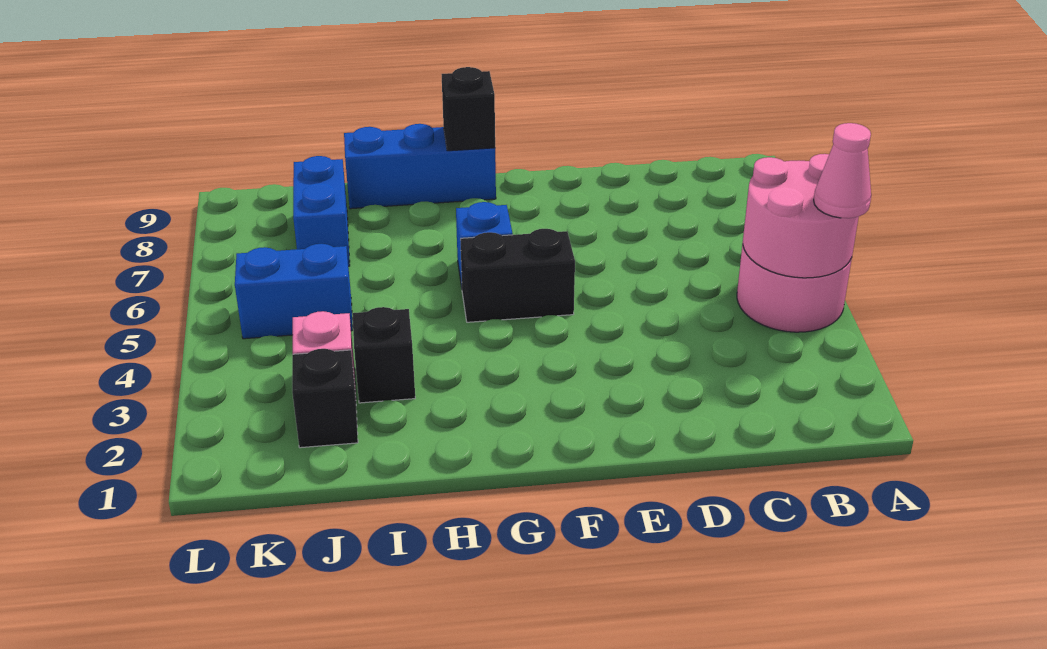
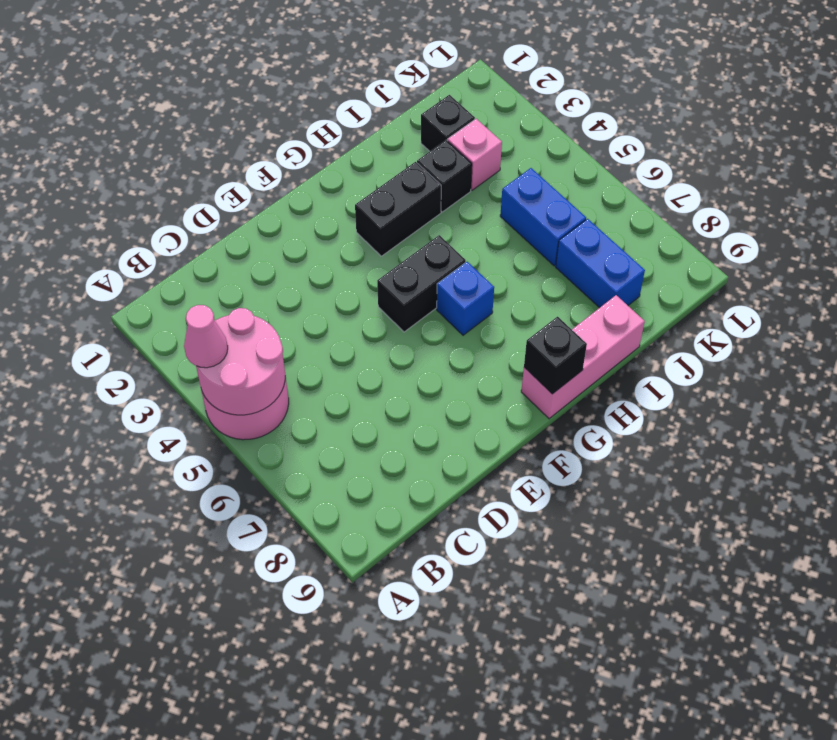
none -> black brick G3:H3 level 1
blue brick G9:I9 level 1 -> pink brick G9:I9 level 1
blue brick J5:K5 level 1 -> blue brick J5:J6 level 1

